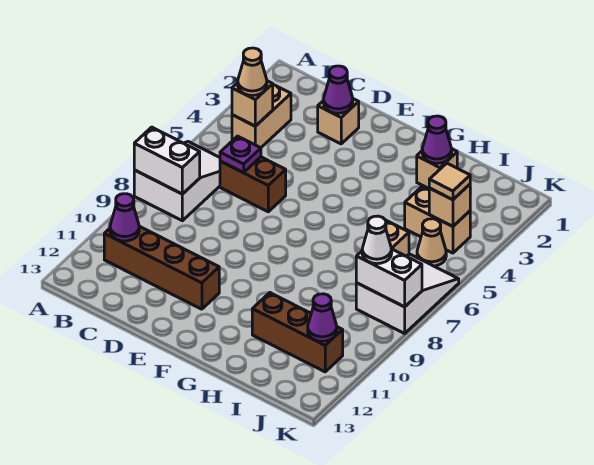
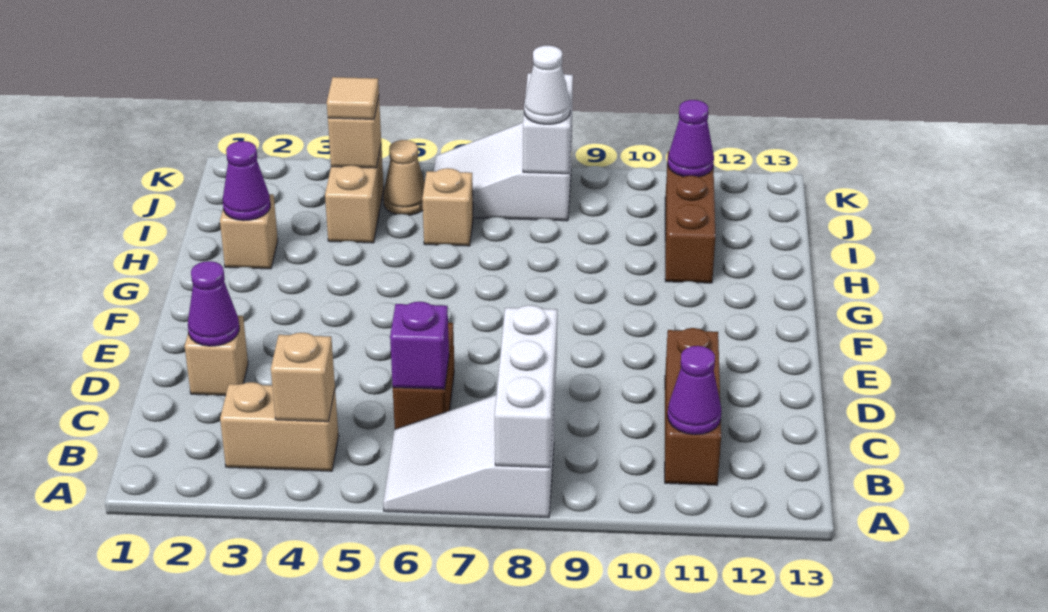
white brick A8:B8 level 2 -> white brick A8:C8 level 2
tan cone B4 level 3 -> none
brown brick B11:E11 level 1 -> brown brick B11:D11 level 1
purple plate C6 level 2 -> purple brick C6 level 2

